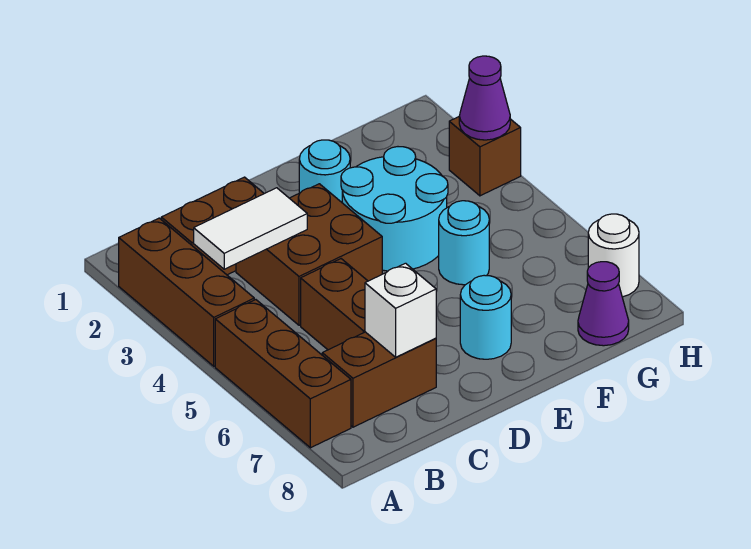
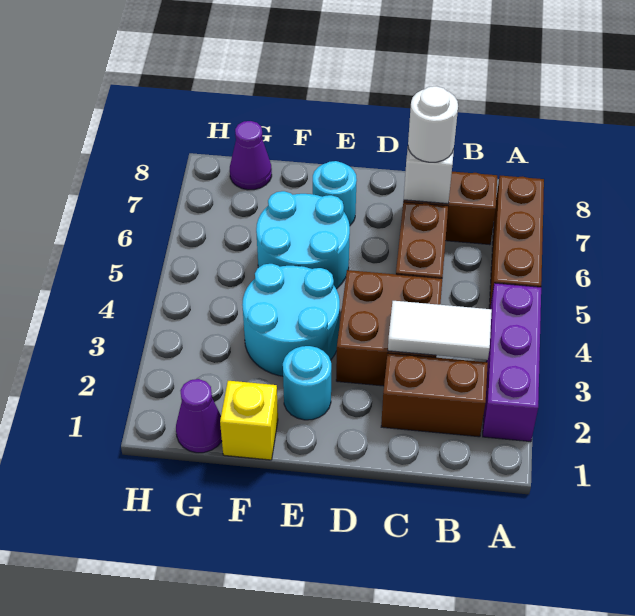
brown brick A2:A4 level 1 -> purple brick A2:A4 level 1
none -> yellow brick F1 level 1
cyan round brick F5 level 1 -> cyan round brick E5:F6 level 1
brown brick H3 level 1 -> none
purple cone H3 level 2 -> purple cone G1 level 1
white round brick H7 level 1 -> white round brick C7 level 3

